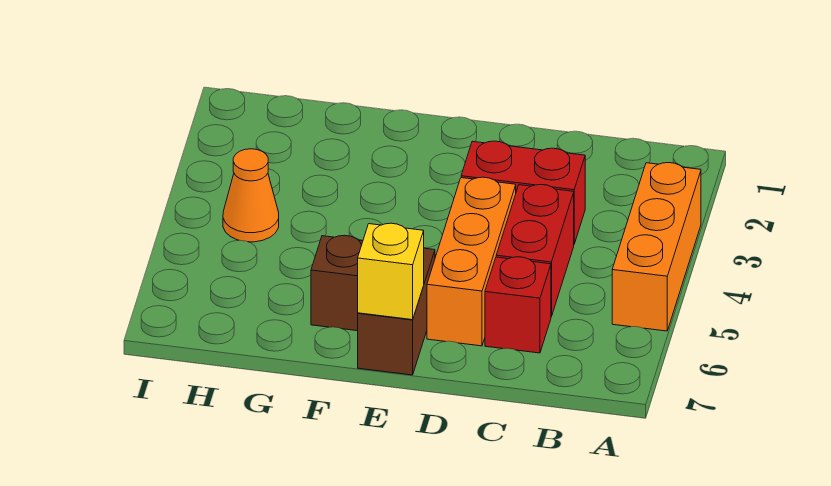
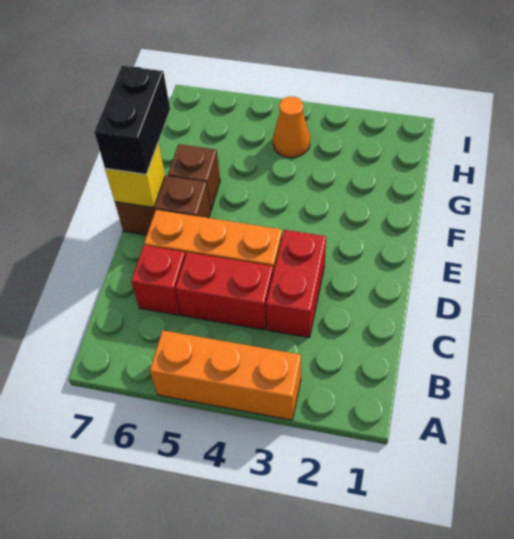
none -> black brick E7:F7 level 3

